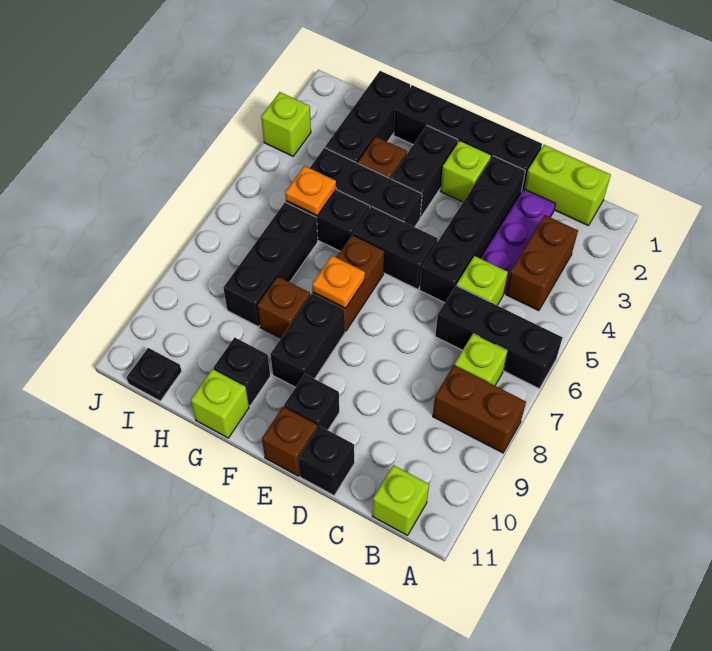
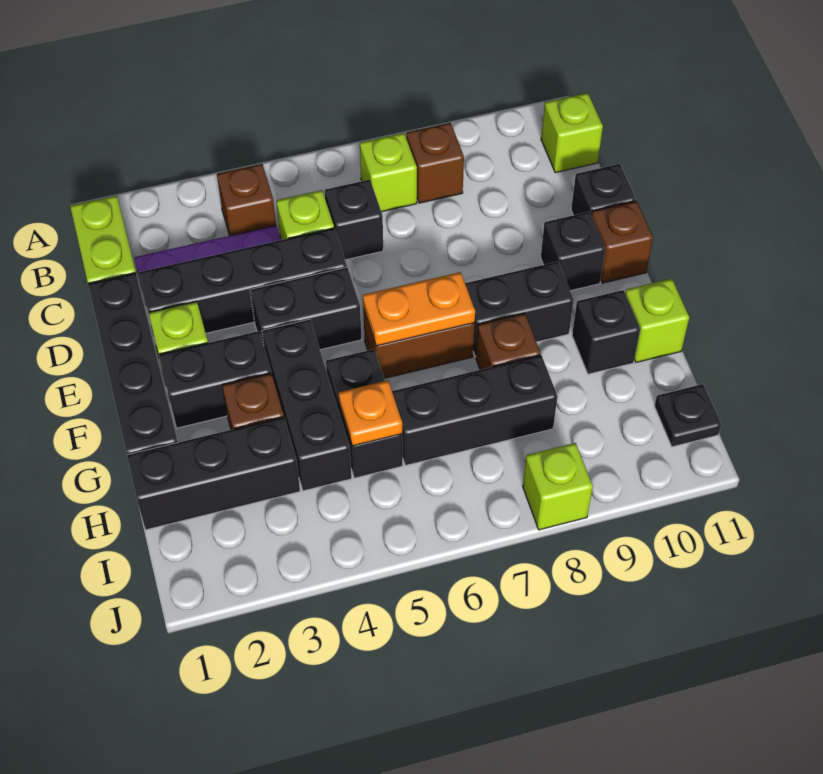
black brick A6:C6 level 1 -> black brick C6 level 1
brown brick A8:B8 level 1 -> brown brick B8 level 1
brown brick B3:B4 level 1 -> brown brick B4 level 1
black brick E5:F5 level 1 -> black brick E4:E5 level 1
orange plate F7 level 2 -> orange plate F6:F7 level 2
lime brick J3 level 1 -> lime brick J8 level 1

